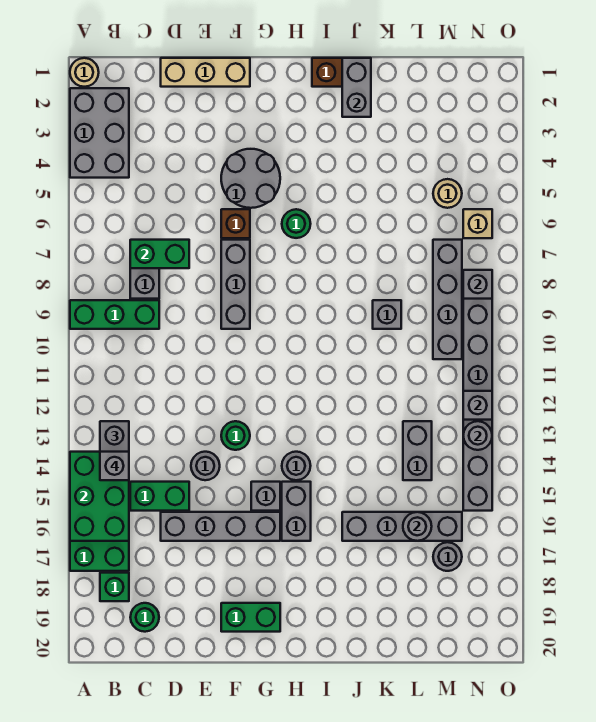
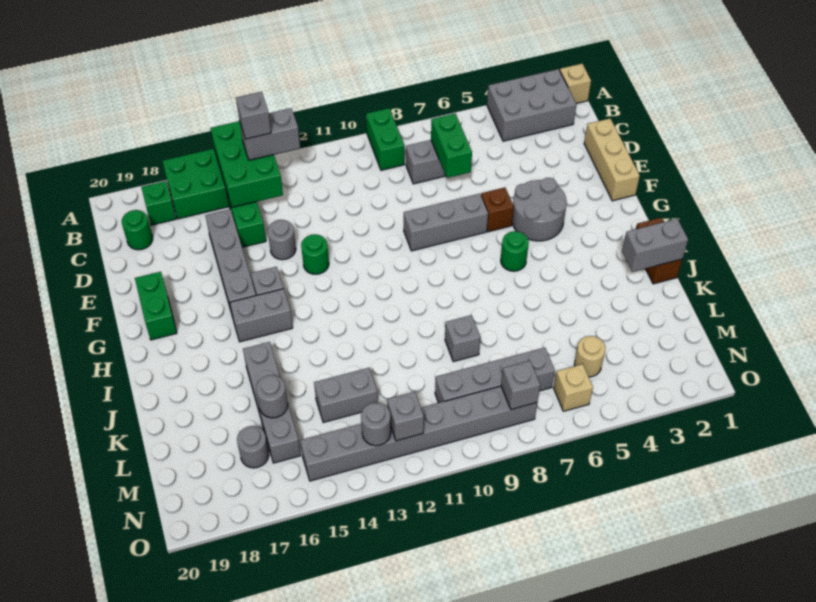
tan round brick A1 level 1 -> tan brick A1 level 1
green brick A9:C9 level 1 -> green brick A9:B9 level 1
green brick A14:B16 level 2 -> green brick A14:C15 level 2
grey round brick H14 level 1 -> none

